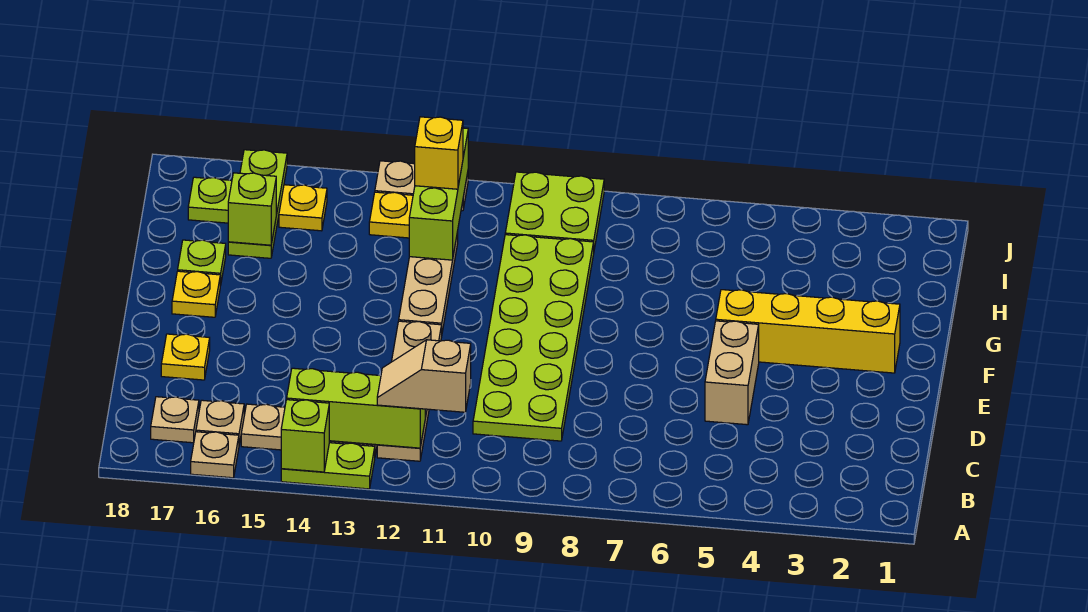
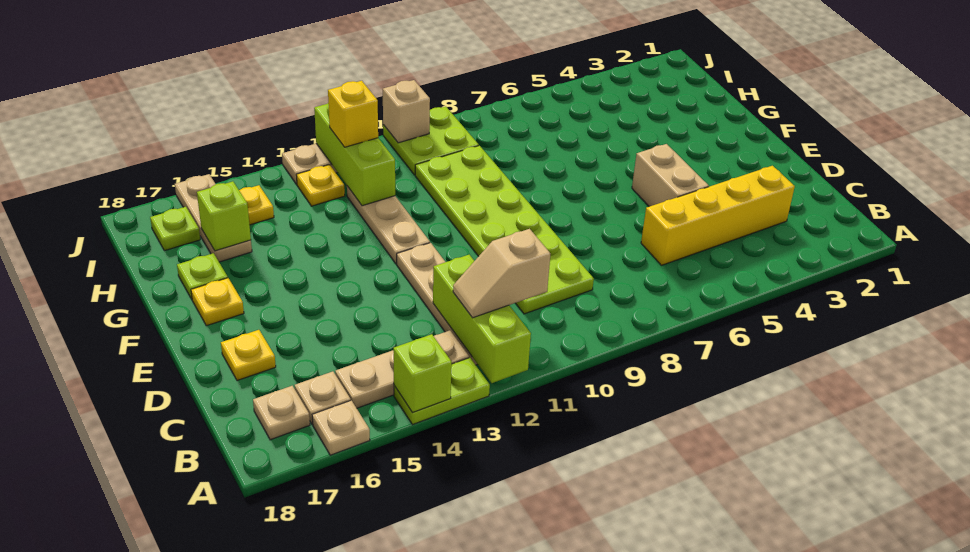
lime brick B12:B14 level 2 -> lime brick A12:C12 level 2
yellow brick F2:F5 level 1 -> yellow brick C3:C6 level 1
lime plate H16:J16 level 1 -> tan plate H16:J16 level 1
none -> tan brick J10 level 2

